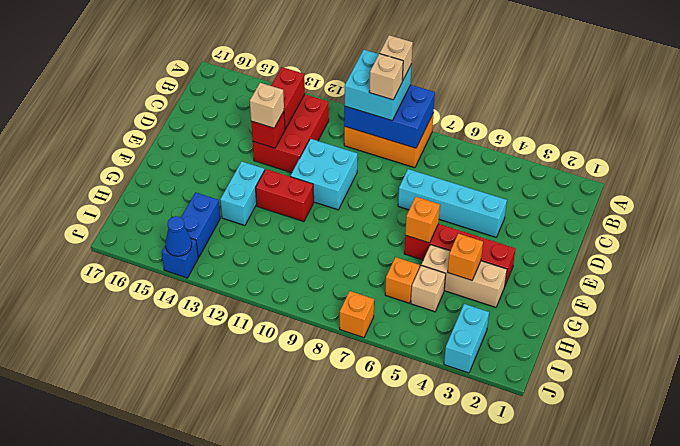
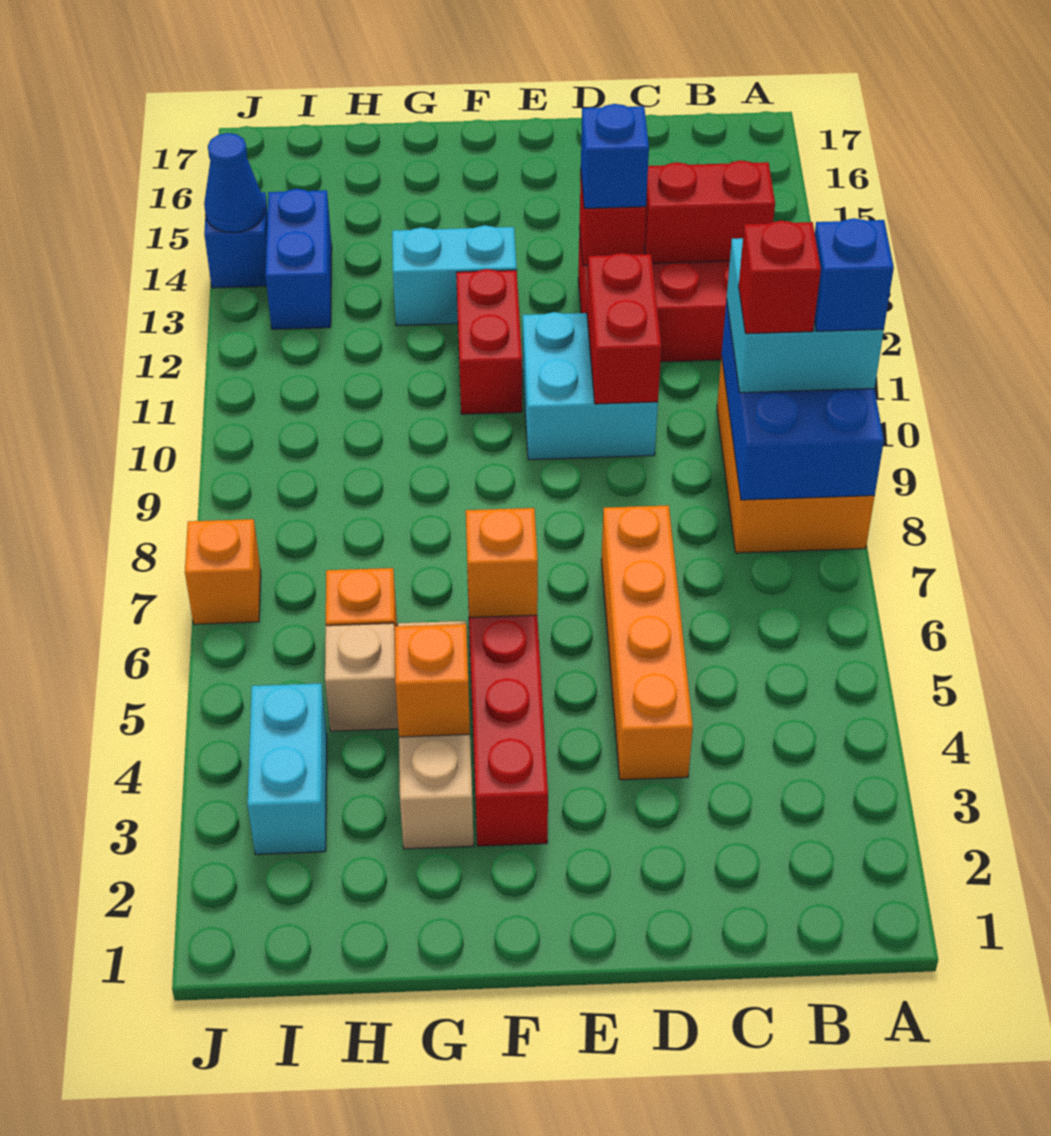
tan brick A9 level 4 -> blue brick A9 level 4
tan brick B9 level 4 -> red brick B9 level 4
cyan brick D4:D7 level 1 -> orange brick D4:D7 level 1
none -> red brick D10:D11 level 2
tan brick D13 level 3 -> blue brick D13 level 3
blue brick H14:I14 level 1 -> blue brick I13:I14 level 1
cyan brick I3:J3 level 1 -> cyan brick I3:I4 level 1

